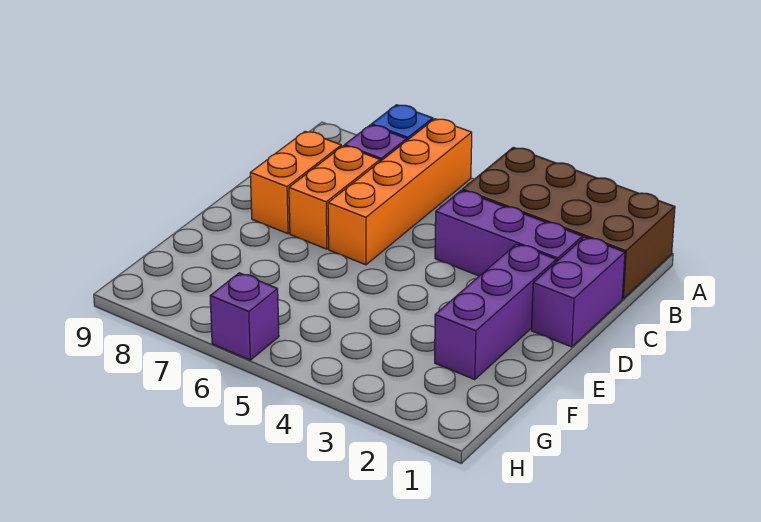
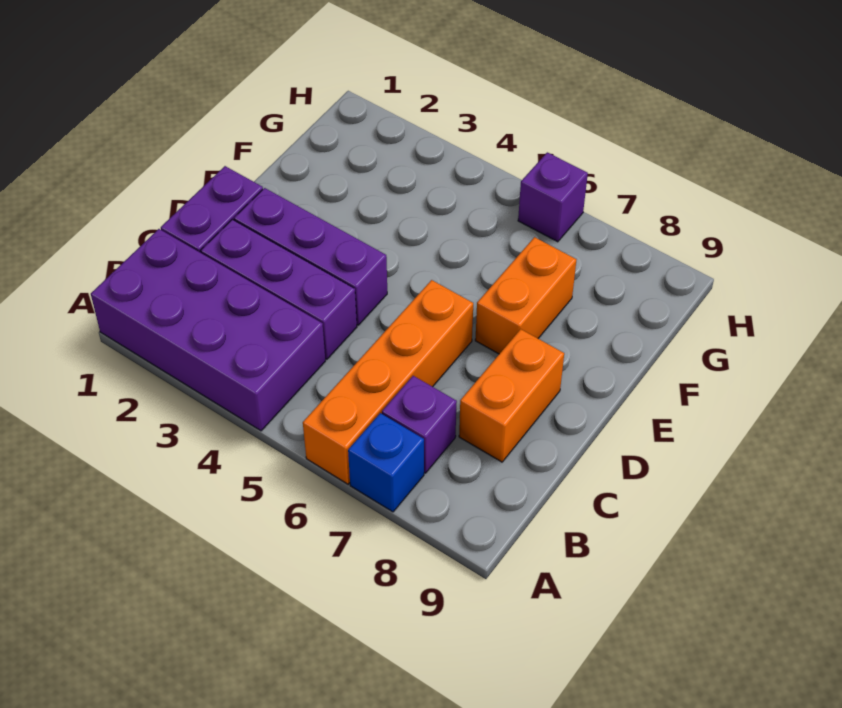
brown brick A1:B4 level 1 -> purple brick A1:B4 level 1
orange brick C7:D7 level 1 -> orange brick E7:F7 level 1
purple brick D2:F2 level 1 -> purple brick D2:D4 level 1

